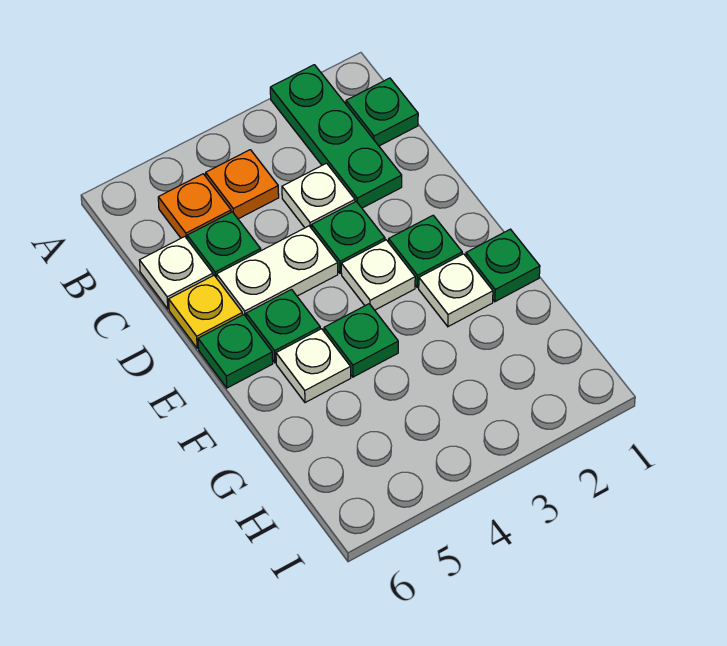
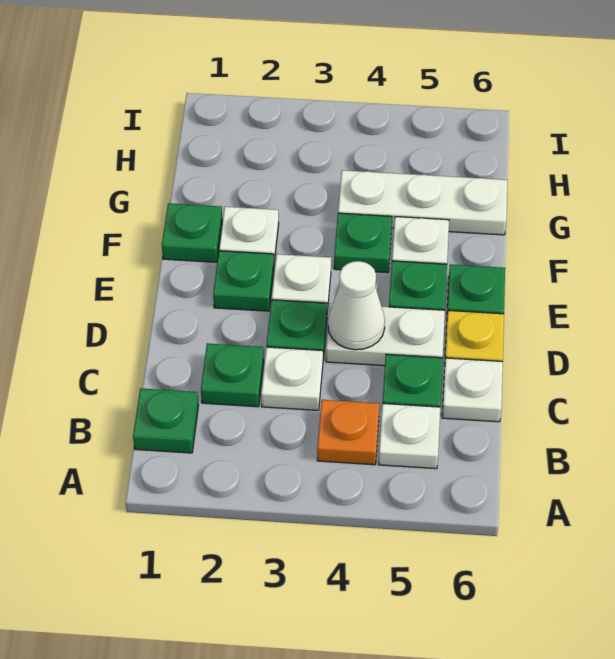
green plate A2:C2 level 1 -> green plate C2 level 1
orange plate B5 level 1 -> white plate B5 level 1
none -> white cone D4 level 2
none -> white plate G4:G6 level 1

